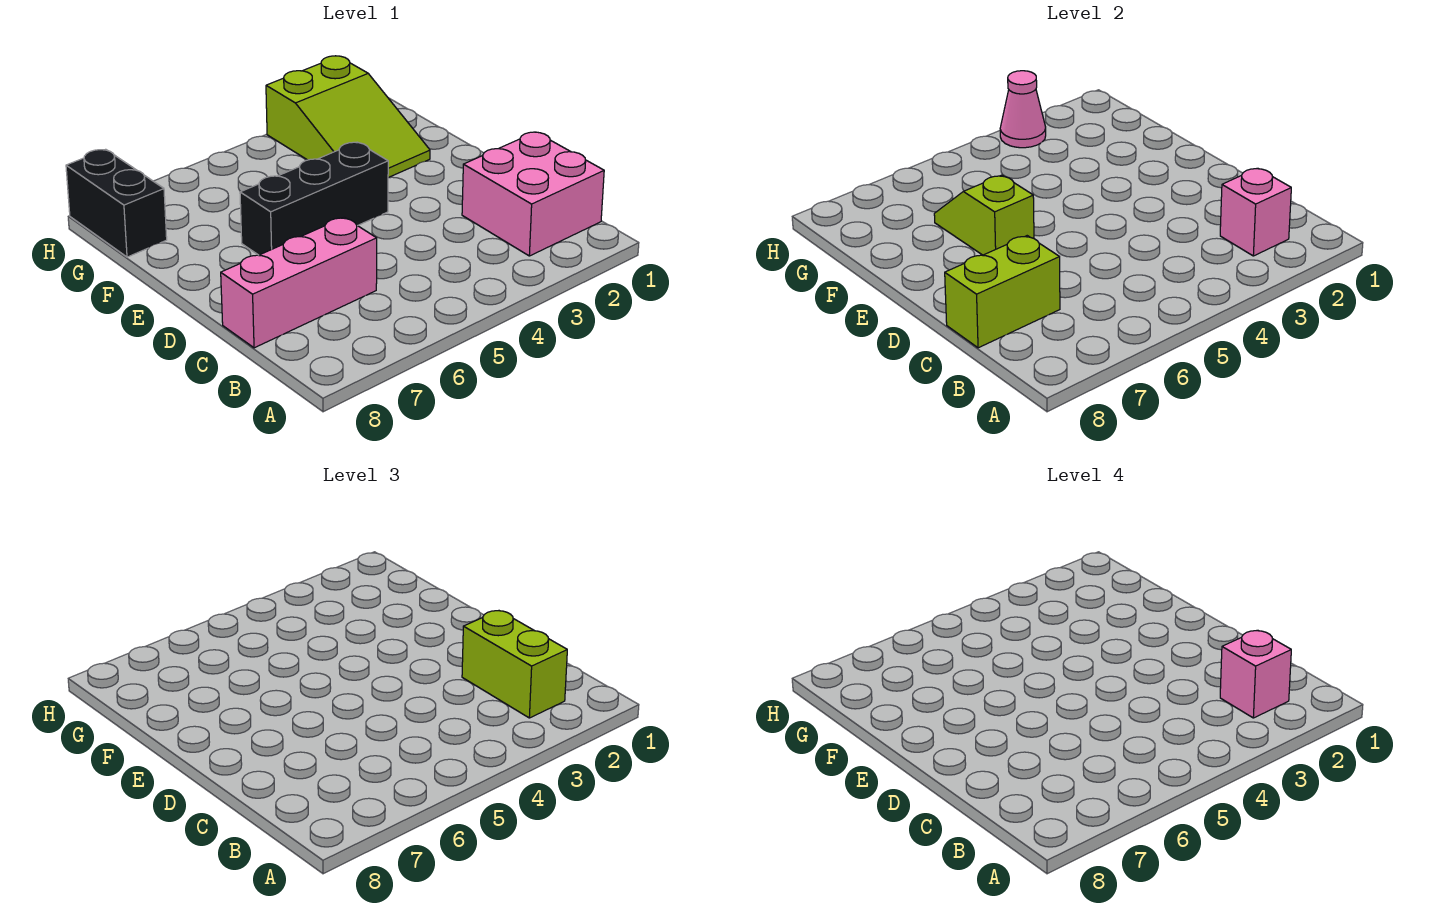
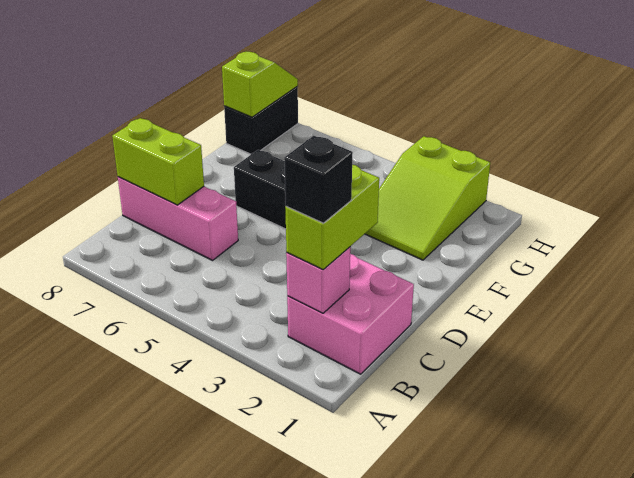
pink brick B2 level 4 -> black brick B2 level 4
lime slope E6:F6 level 2 top E -> lime slope G8:H8 level 2 top G
pink cone H3 level 2 -> none

